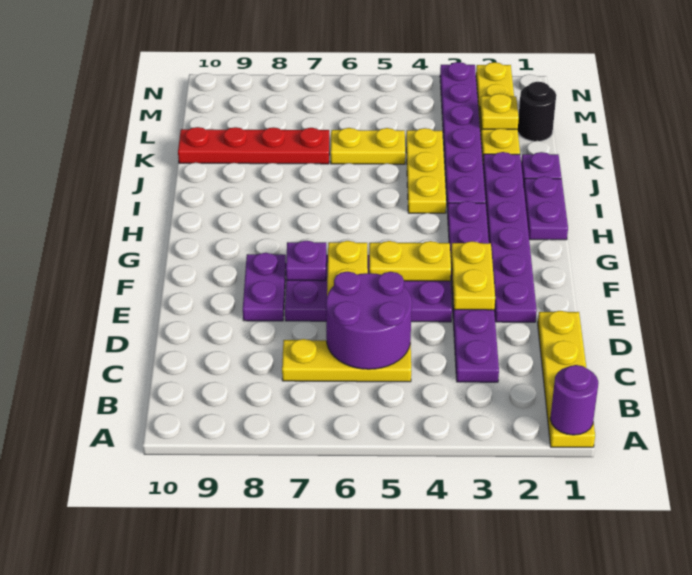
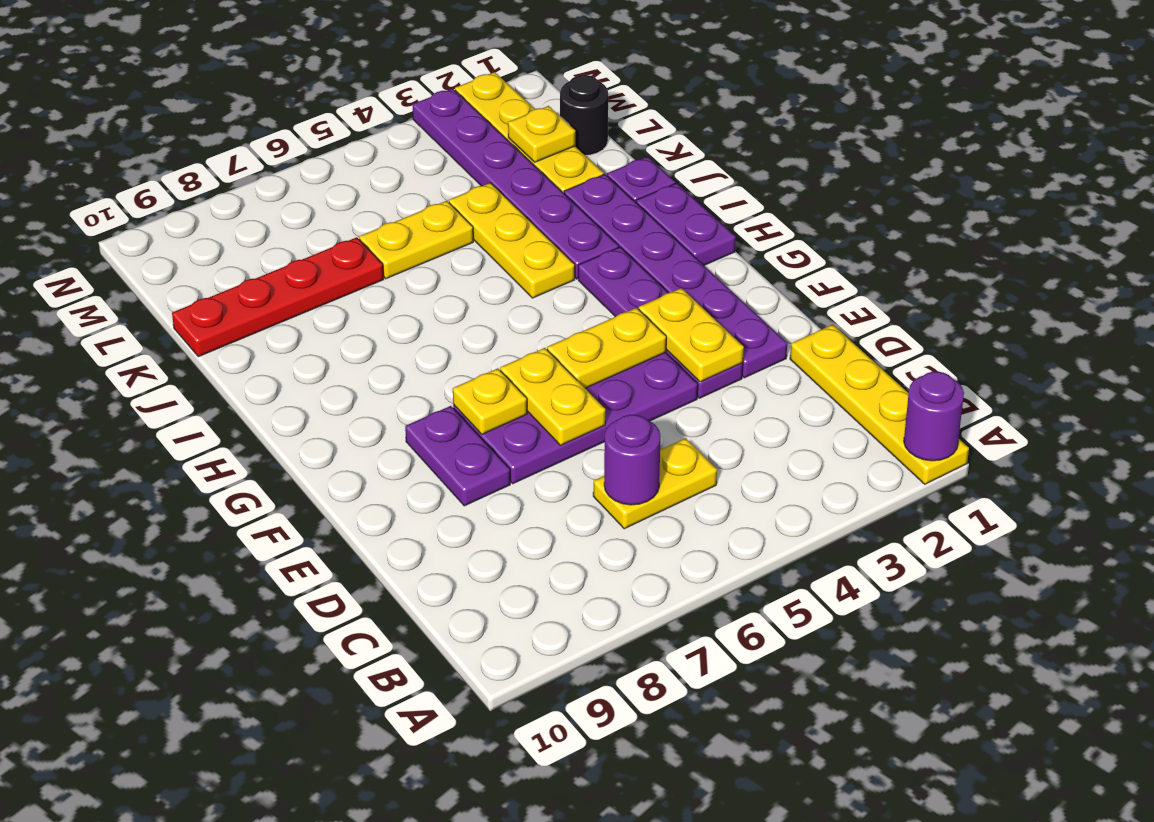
purple plate C3:H3 level 1 -> purple plate E3:H3 level 1
yellow plate C5:C7 level 1 -> yellow plate C5:C6 level 1
purple round brick C5:D6 level 2 -> purple round brick C6 level 2
purple plate F7 level 2 -> yellow plate F7 level 2

